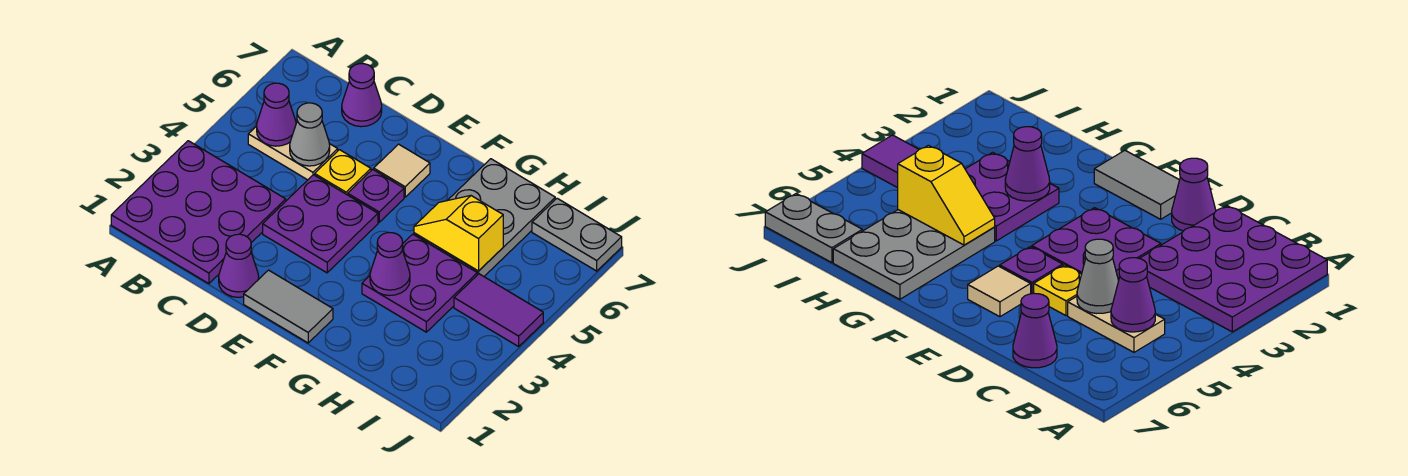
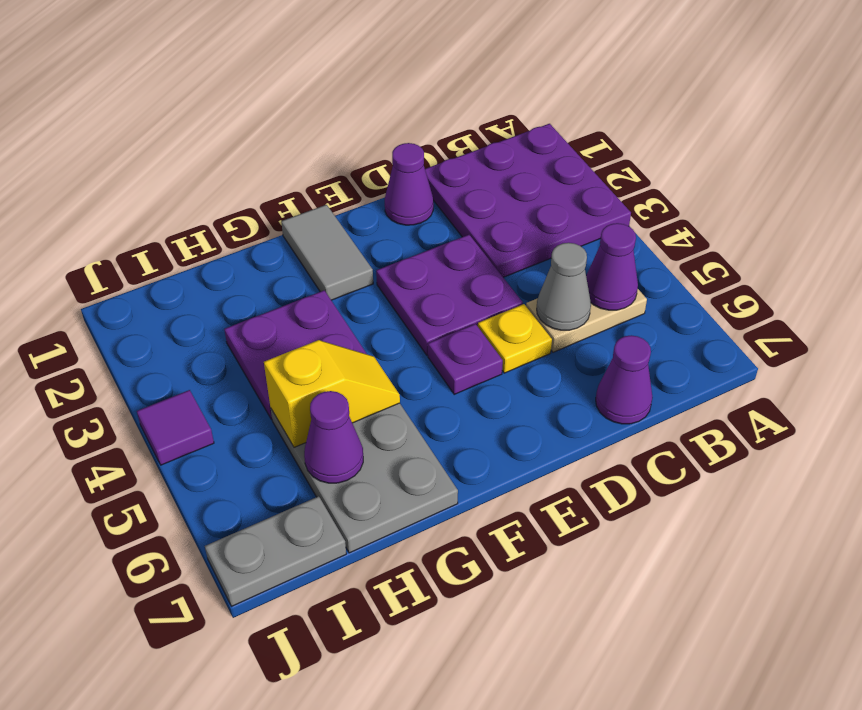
grey tile E1:F1 level 1 -> grey tile F1:F2 level 1
tan tile E6 level 1 -> none
purple cone G3 level 2 -> purple cone H6 level 2
purple tile I4:J4 level 1 -> purple tile J4 level 1

